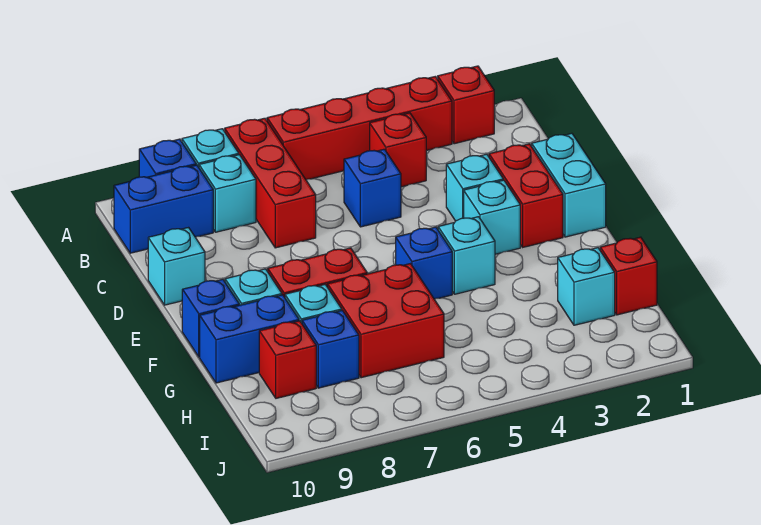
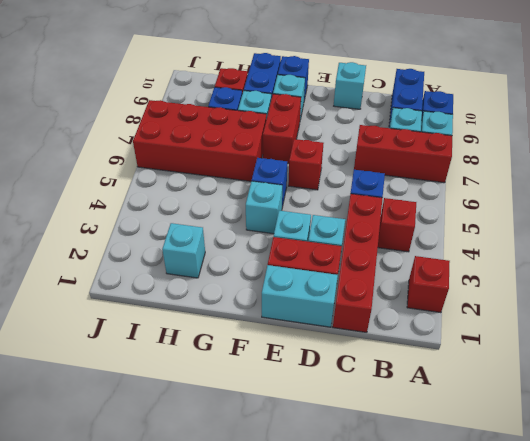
red brick A3:A6 level 1 -> red brick C1:C4 level 1
red brick G6:H7 level 1 -> red brick G6:J7 level 1
red brick H1 level 1 -> red brick E6 level 1

